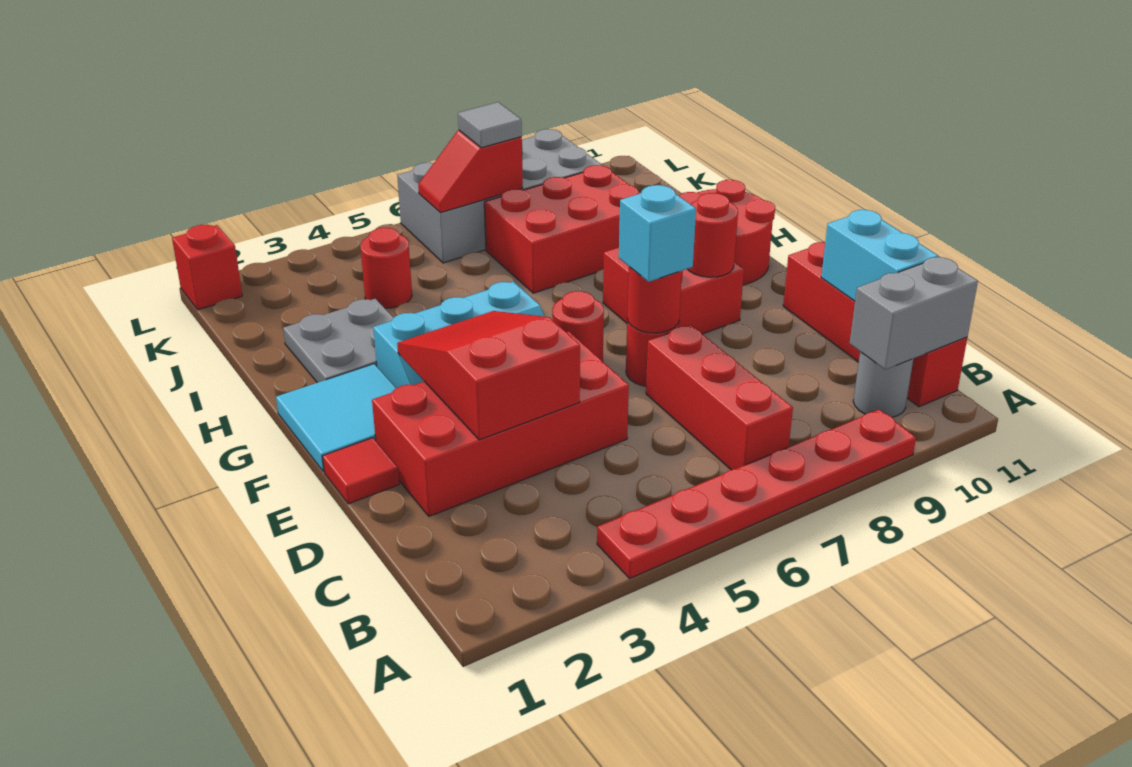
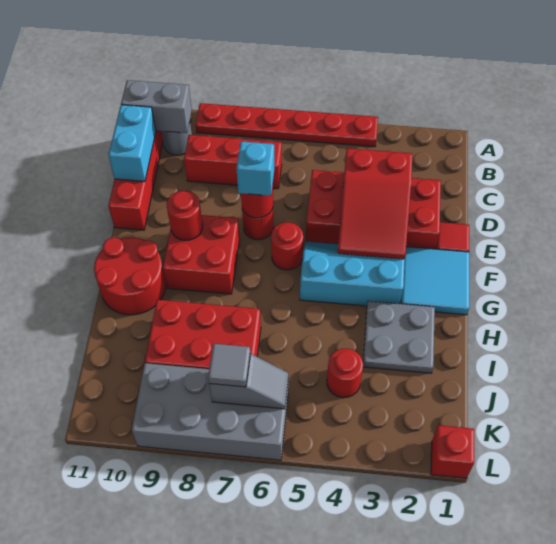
red brick B7:D7 level 1 -> red brick C7:C9 level 1
red slope K6:K7 level 2 top 7 -> grey slope K6:K7 level 2 top 7

